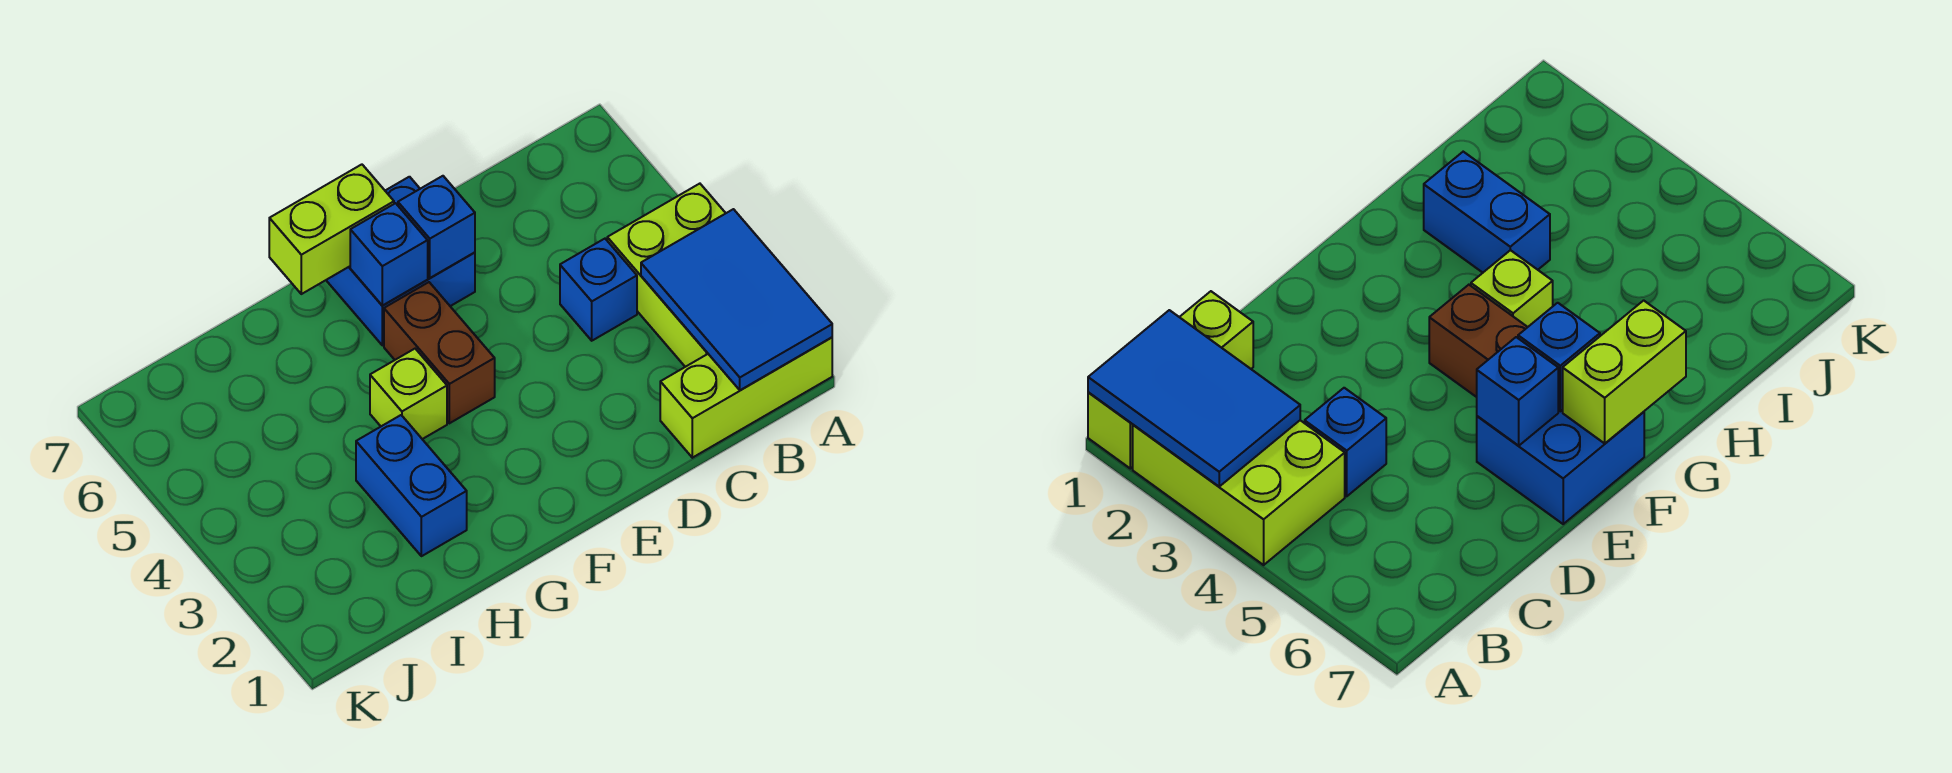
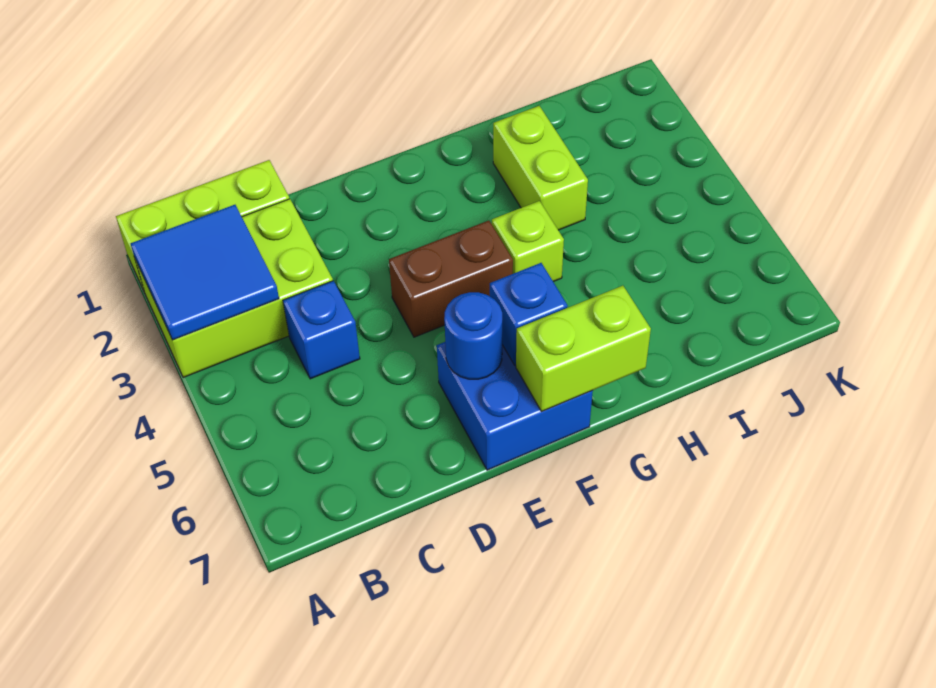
blue tile A1:B3 level 2 -> blue tile A2:B3 level 2
lime brick A2:B4 level 1 -> lime brick A2:C3 level 1
blue brick E6 level 2 -> blue round brick E6 level 2
brown brick F4:F5 level 1 -> brown brick E4:F4 level 1
blue brick H2:H3 level 1 -> lime brick H2:H3 level 1

